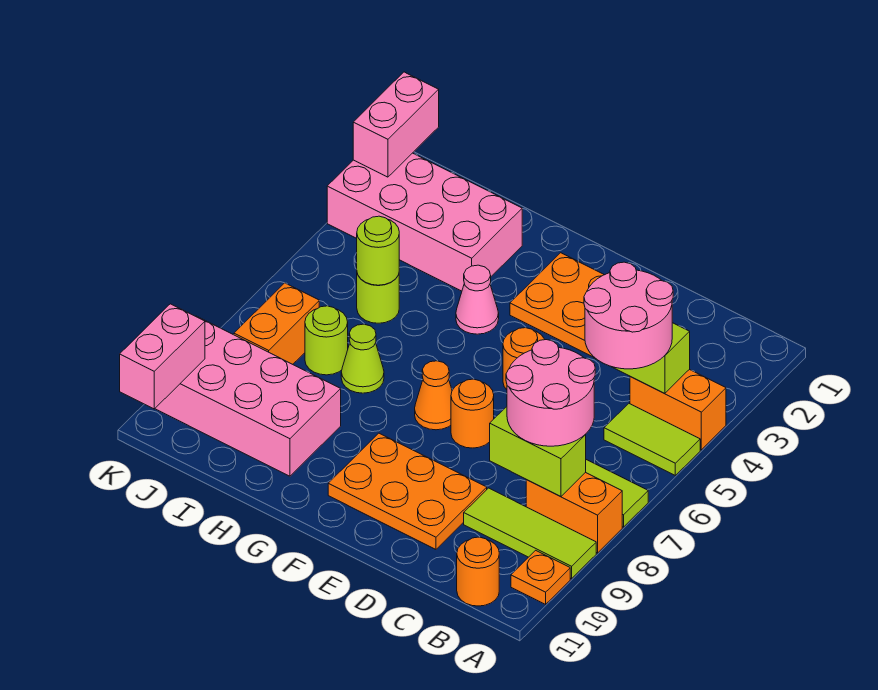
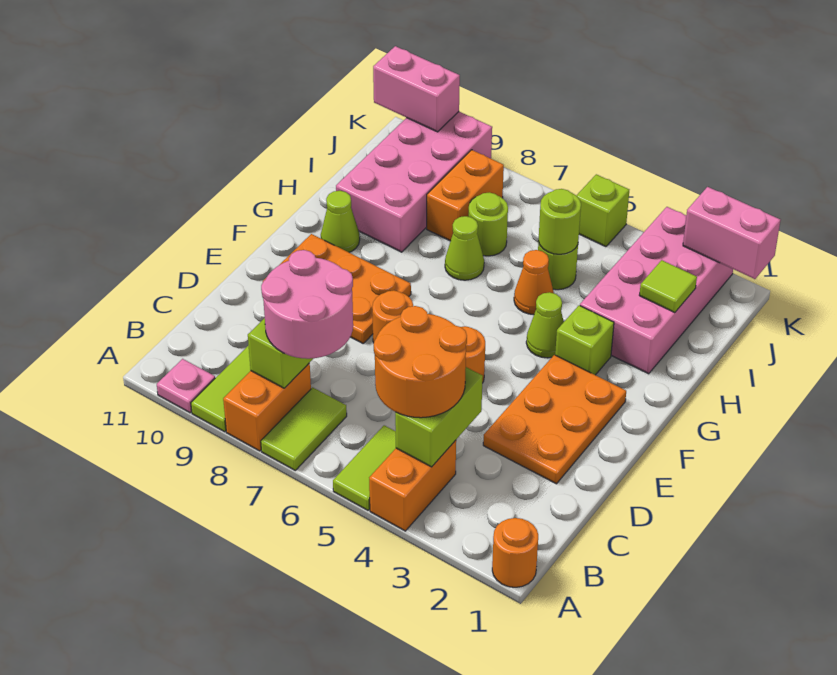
orange plate A10 level 1 -> pink plate A10 level 1
pink round brick B4:C5 level 3 -> orange round brick B4:C5 level 3
orange round brick B11 level 1 -> orange round brick A1 level 1
orange plate D9:F10 level 1 -> orange plate E8:F10 level 1
orange cone F7 level 1 -> orange cone H5 level 1
none -> lime brick G3 level 1
pink cone G4 level 1 -> lime cone G4 level 1
none -> lime cone G10 level 1
none -> lime tile I2 level 2
orange brick J7:J8 level 1 -> orange brick I8:J8 level 1
none -> lime brick K5 level 1

